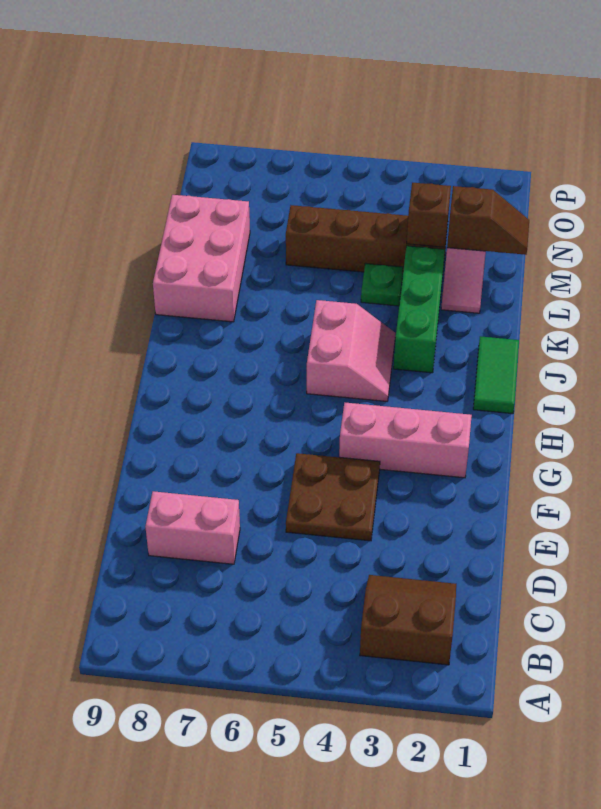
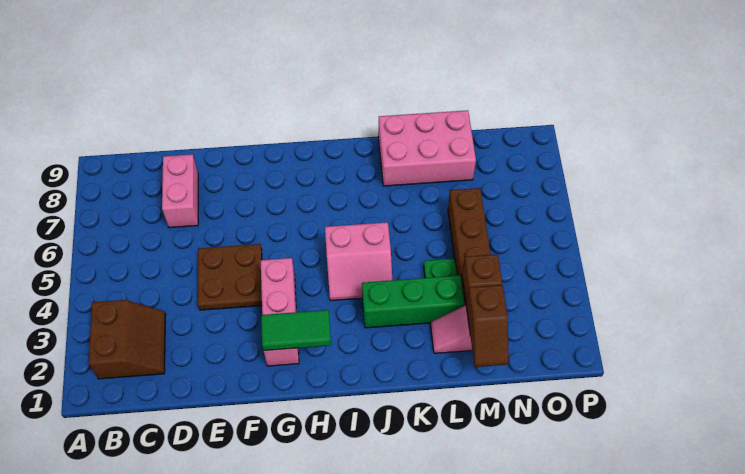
green tile I1:J1 level 1 -> green tile G2:H2 level 2

